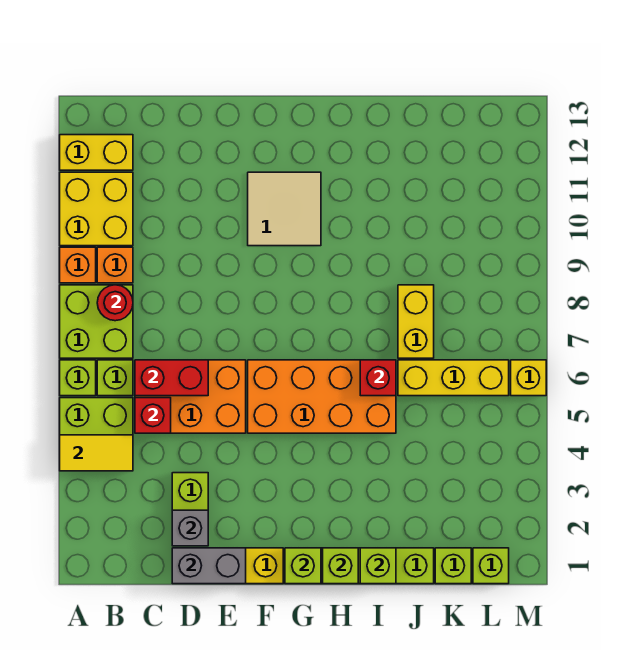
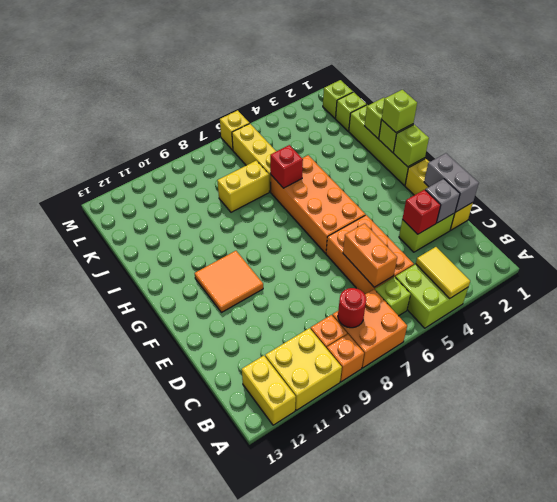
lime brick A6 level 1 -> lime brick H1 level 3
lime brick A7:B8 level 1 -> orange brick A7:B8 level 1
red brick C5 level 2 -> red brick D3 level 2
red brick C6:D6 level 2 -> orange brick C6:D6 level 2
tan tile F10:G11 level 1 -> orange tile F10:G11 level 1

